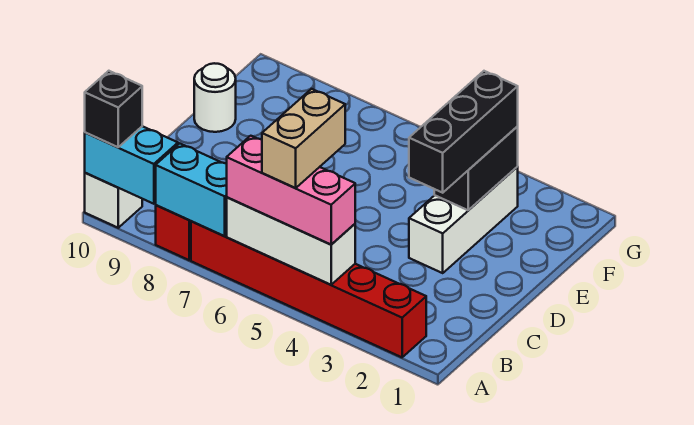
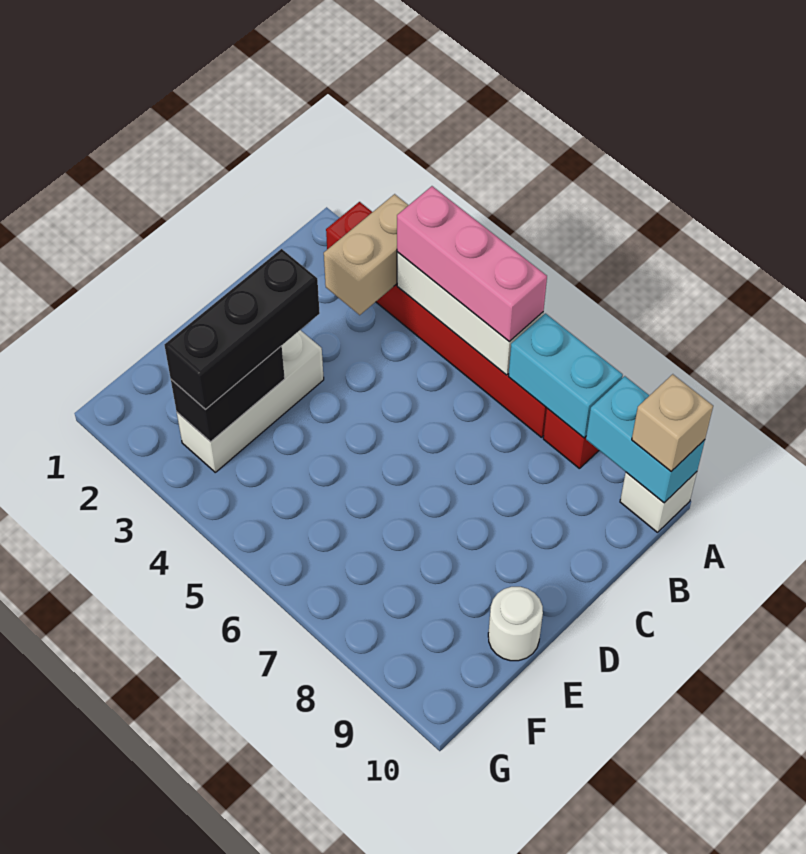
tan brick A5:B5 level 4 -> tan brick A3:B3 level 2
black brick A10 level 3 -> tan brick A10 level 3

